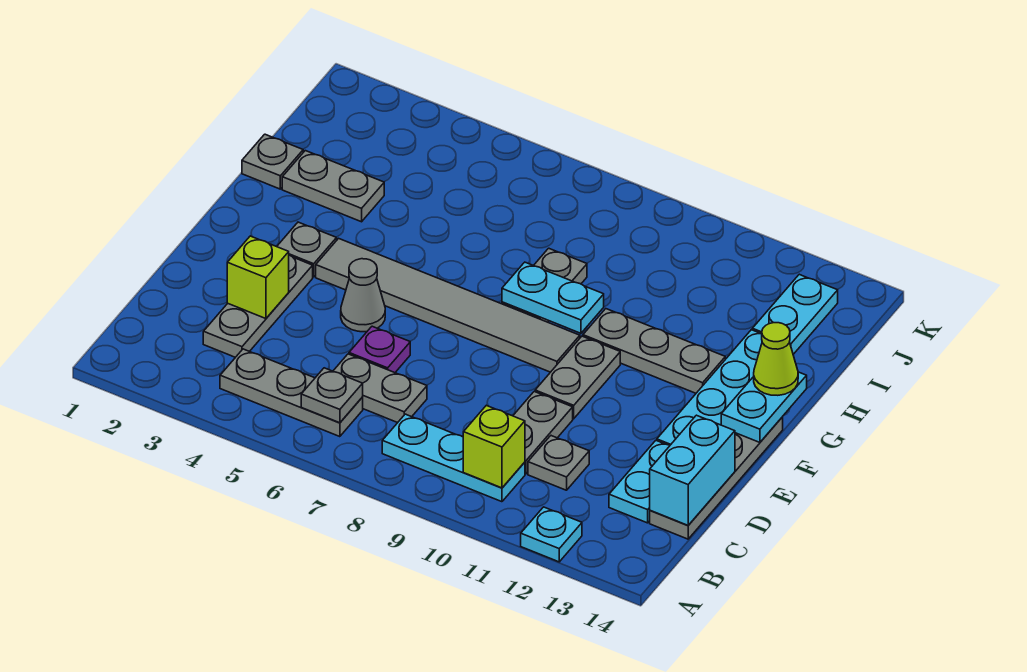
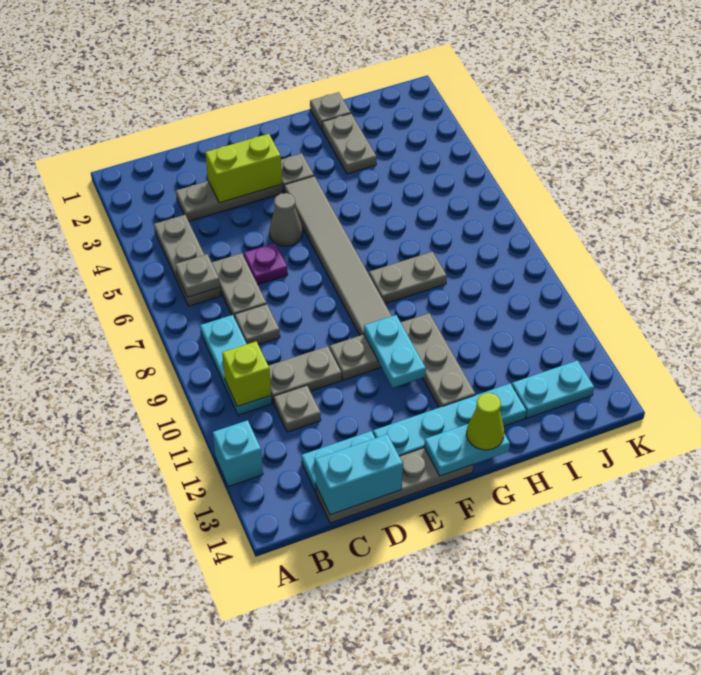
cyan plate A12 level 1 -> cyan brick A12 level 1
none -> grey plate C8 level 1
lime brick D3 level 2 -> lime brick D3:E3 level 2
cyan plate G8:G9 level 2 -> cyan plate F10:F11 level 2

